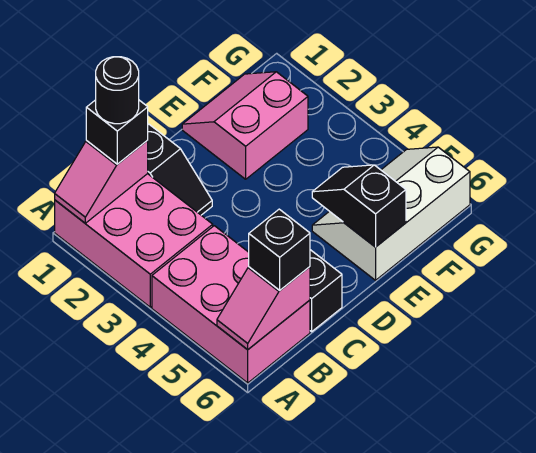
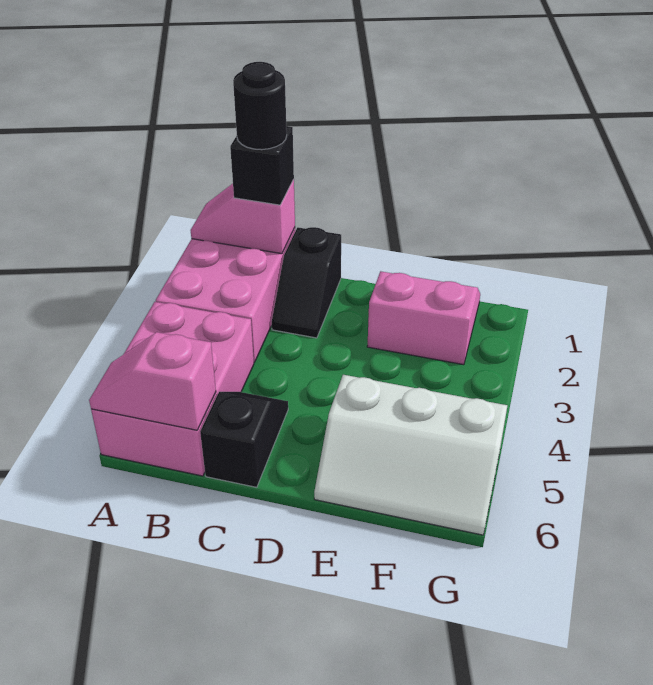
black brick B6 level 3 -> none
white slope E5:G6 level 1 top 6 -> white slope E5:G6 level 1 top 5
black slope E5:E6 level 2 top 6 -> none

